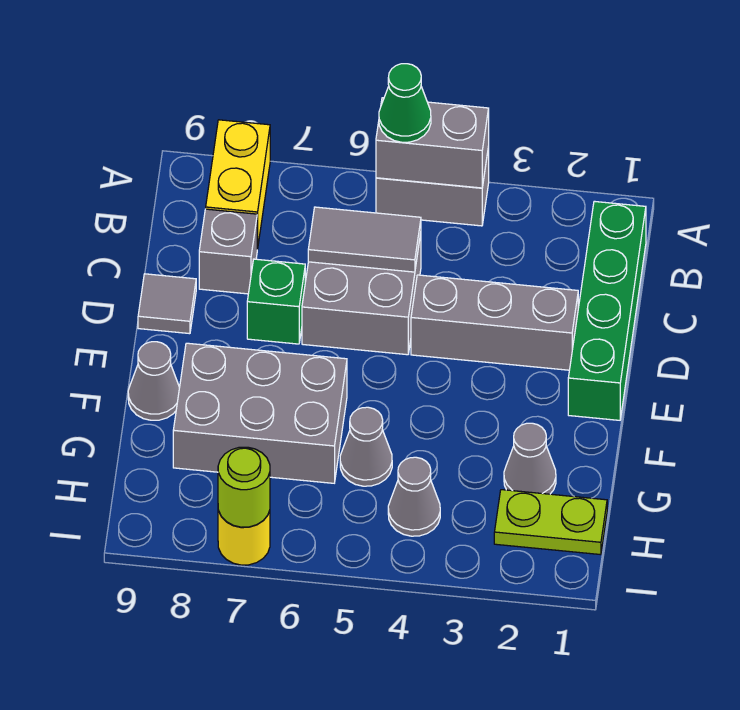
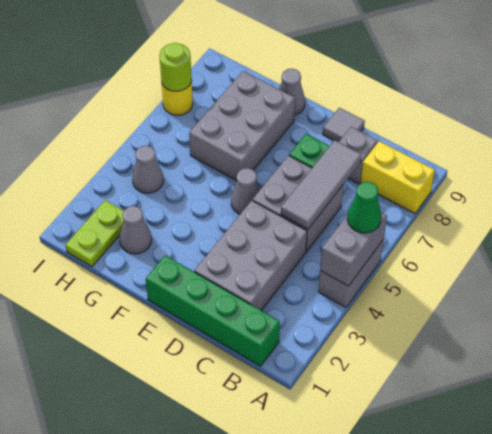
grey tile C5:C6 level 2 -> grey tile C5:C7 level 2
grey brick D2:D4 level 1 -> grey brick C2:D4 level 1
grey cone G5 level 1 -> grey cone E5 level 1

